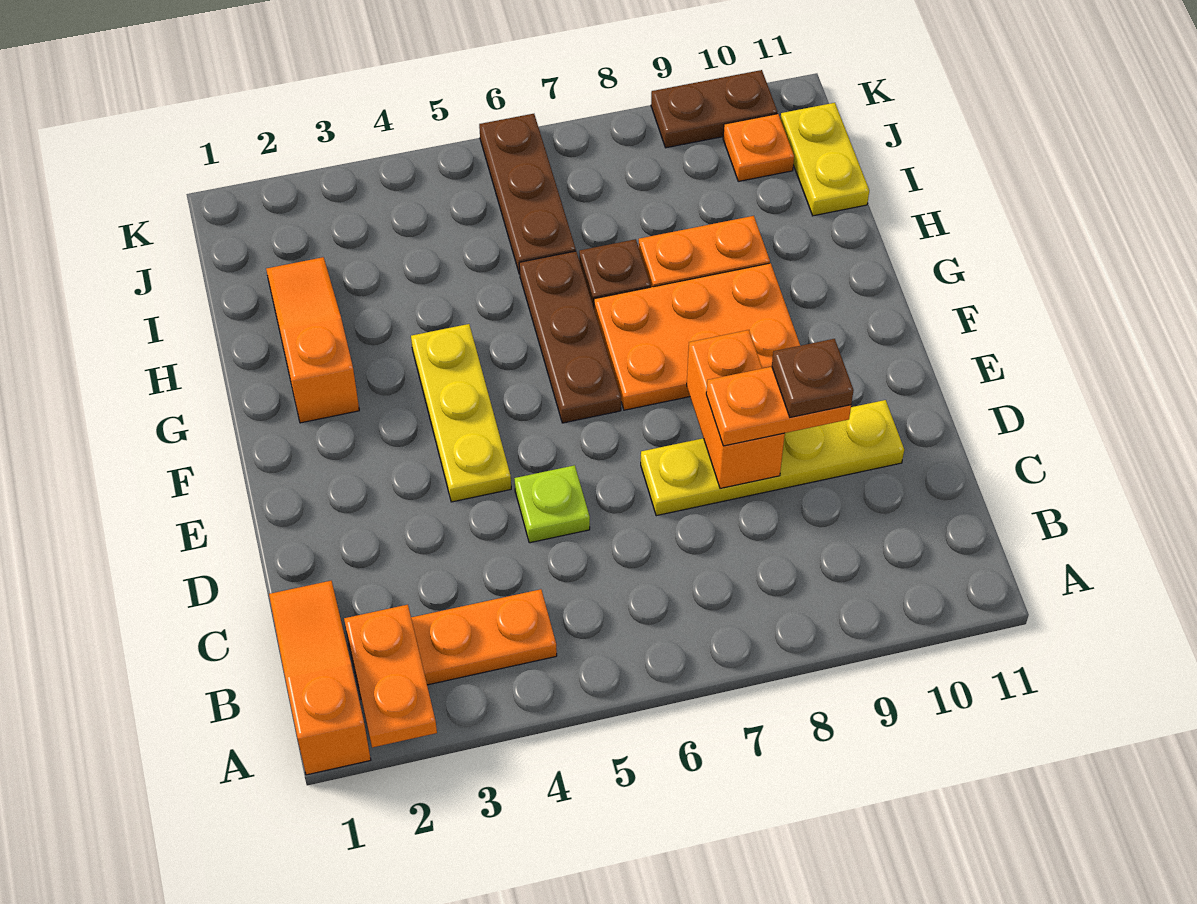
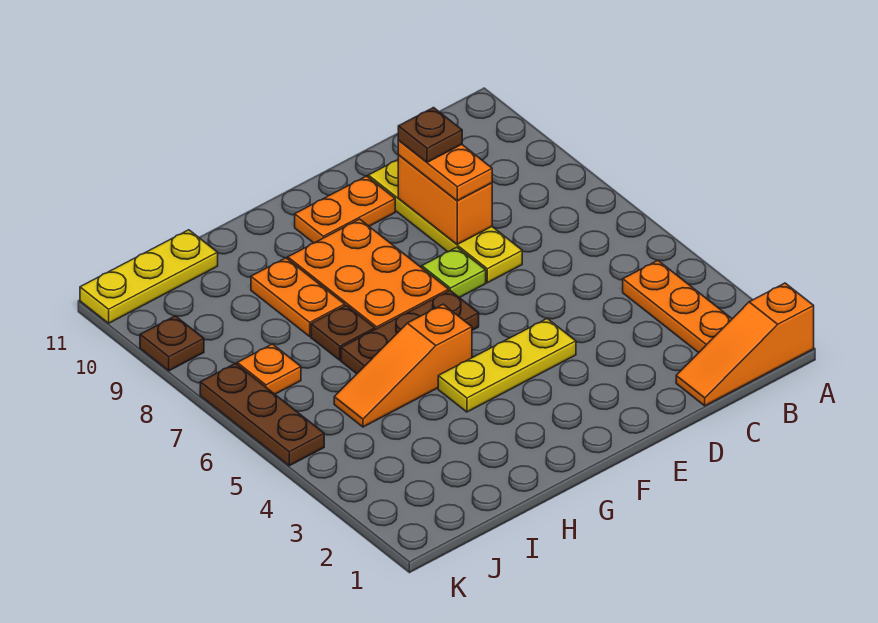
orange plate A2:B2 level 2 -> orange plate E10:F10 level 1
lime plate D5 level 1 -> lime plate E7 level 1
orange brick D8:E8 level 2 -> orange brick D8:D9 level 2
orange slope G2:I2 level 1 top G -> orange slope G5:I5 level 1 top G
brown plate I6:K6 level 1 -> brown plate K5:K7 level 1
yellow plate I11:J11 level 1 -> yellow plate I11:K11 level 1
orange plate J10 level 1 -> orange plate J7 level 1
brown plate K9:K10 level 1 -> brown plate K9 level 1

